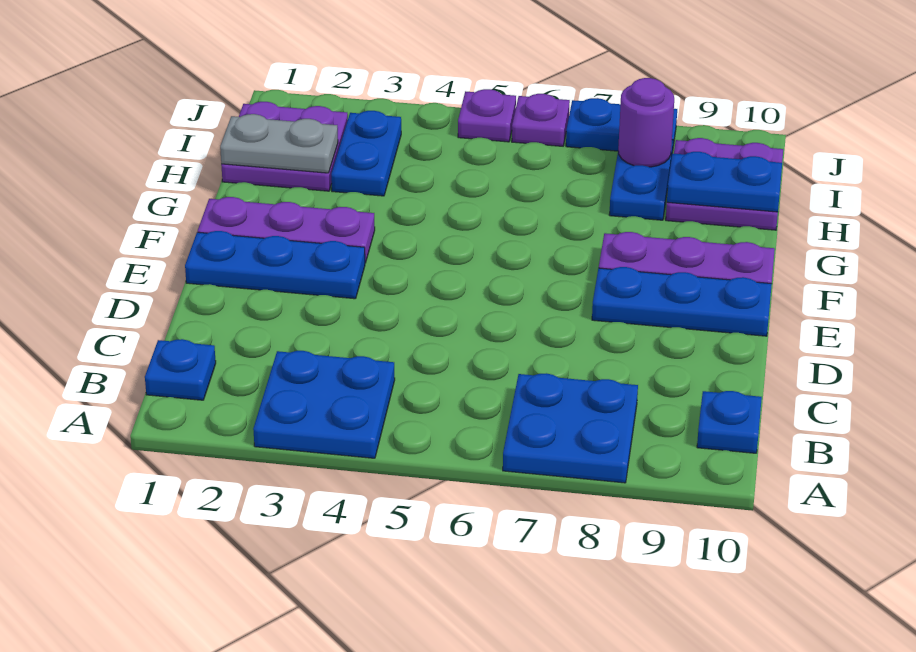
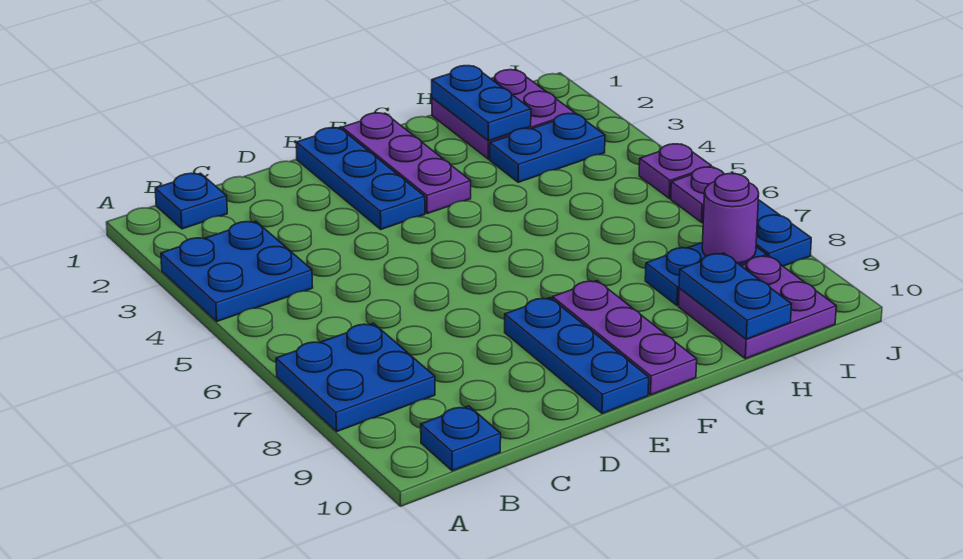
grey plate H1:H2 level 2 -> blue plate H1:H2 level 2

